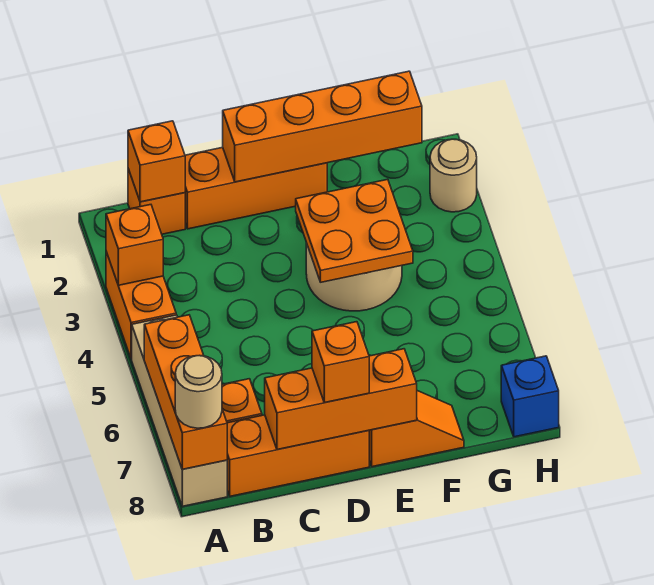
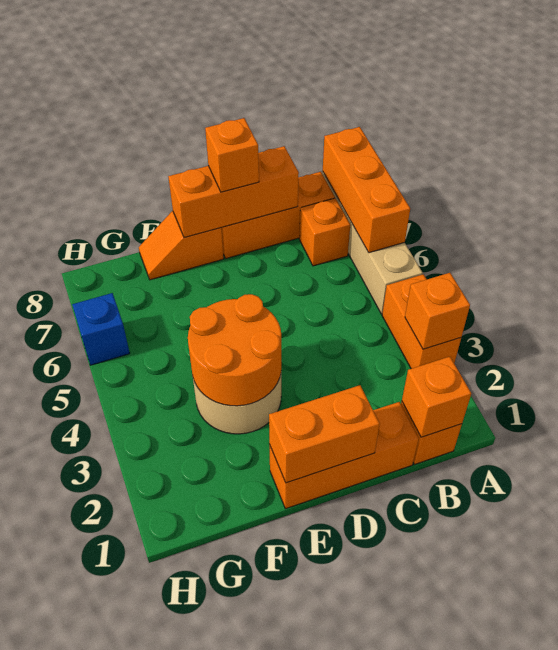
tan round brick A8 level 3 -> none
orange brick D1:G1 level 2 -> orange brick D1:E1 level 2
orange plate E3:F4 level 2 -> orange round brick E3:F4 level 2
tan round brick H2 level 1 -> none
blue brick H8 level 1 -> blue brick H6 level 1

